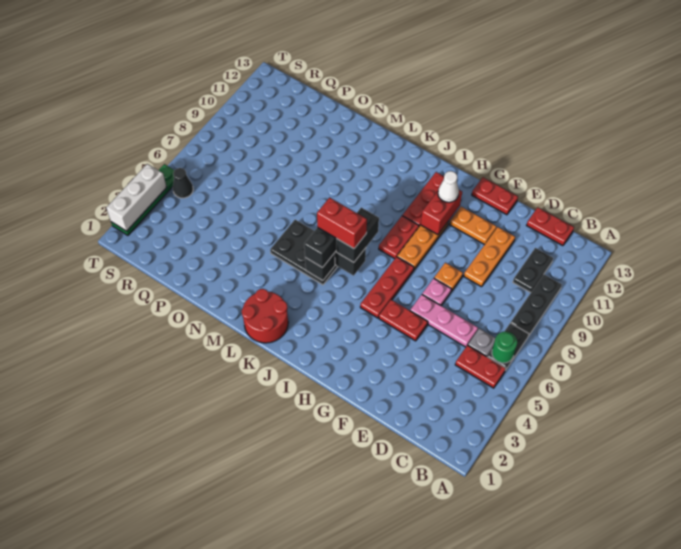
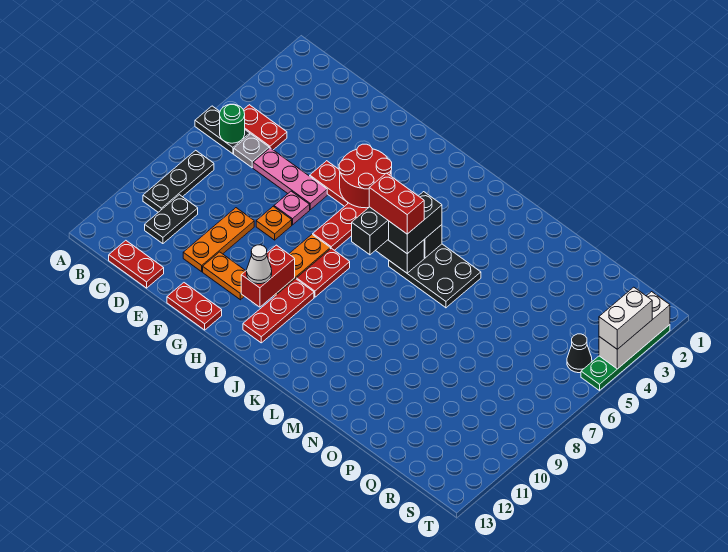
black plate B6:B7 level 1 -> black plate A6:B6 level 1
red round brick K1:L2 level 1 -> red round brick G4:H5 level 2
none -> white brick T3:T4 level 3

